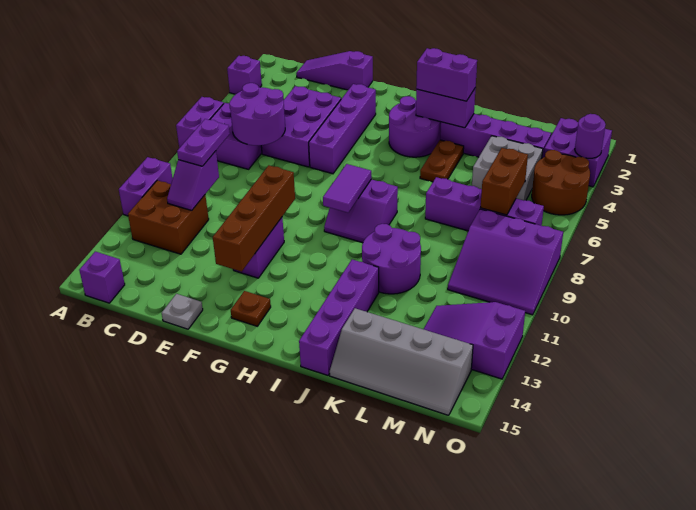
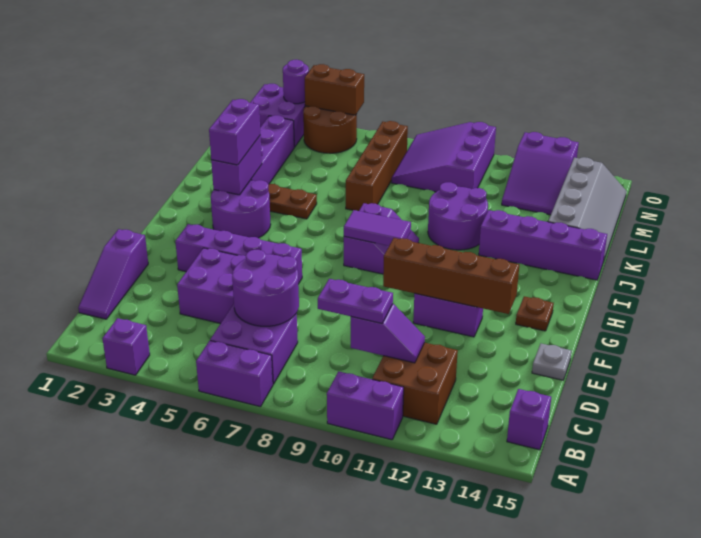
purple brick K7:N7 level 1 -> brown brick K7:N7 level 1
grey brick L4:M5 level 1 -> none
brown brick M6:M7 level 2 -> brown brick O4:O5 level 2
purple slope M8:O10 level 1 top 8 -> purple slope M8:O10 level 1 top 10

